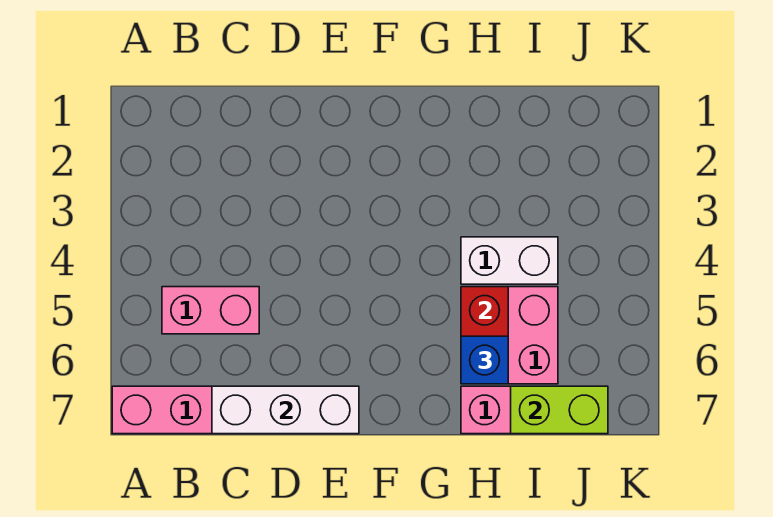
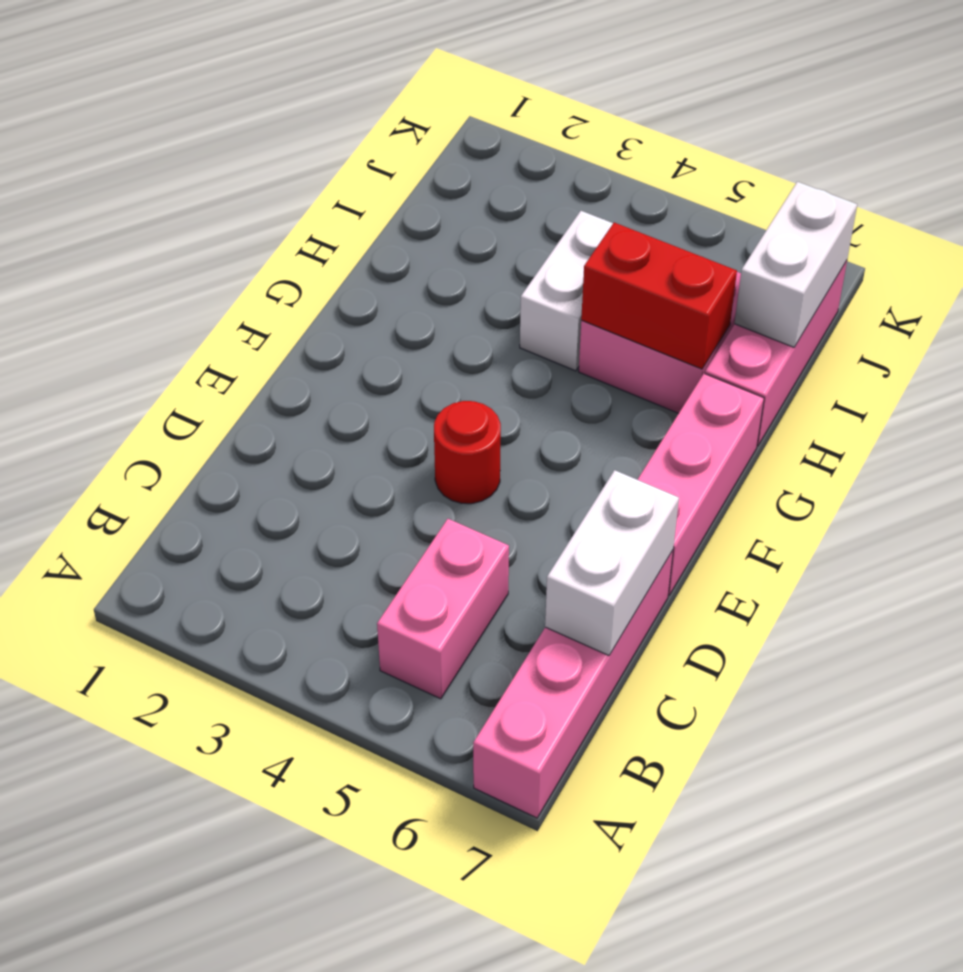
white brick C7:E7 level 2 -> white brick C7:D7 level 2
none -> red round brick E4 level 1
none -> pink brick E7:G7 level 1
blue brick H6 level 3 -> none
lime brick I7:J7 level 2 -> white brick I7:J7 level 2

